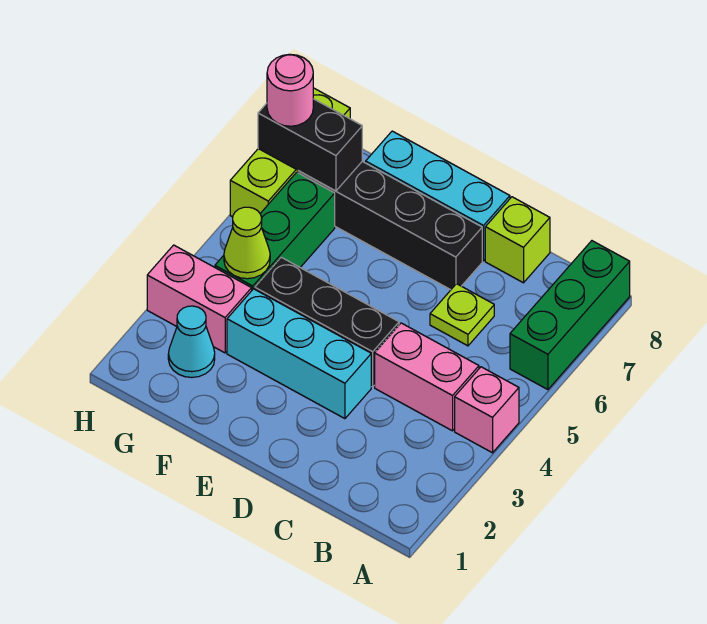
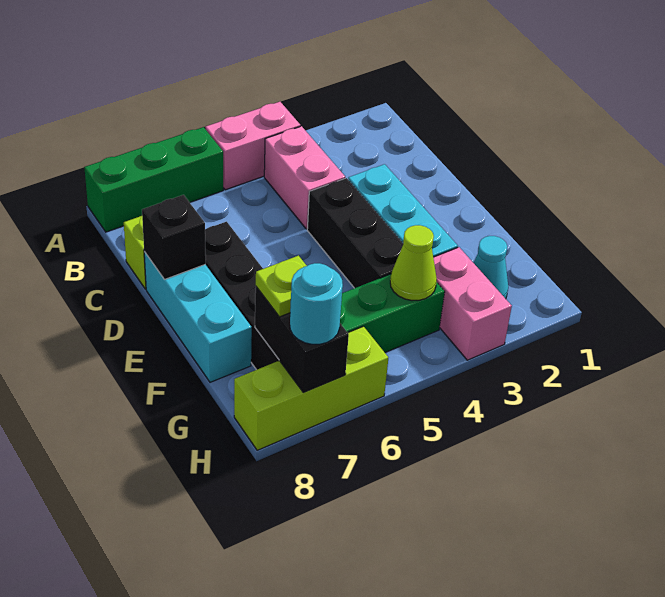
pink brick A4 level 1 -> pink brick A4:A5 level 1
lime plate C6 level 1 -> lime plate G7 level 3
none -> black brick D8 level 2
pink round brick H7 level 3 -> cyan round brick H7 level 3

